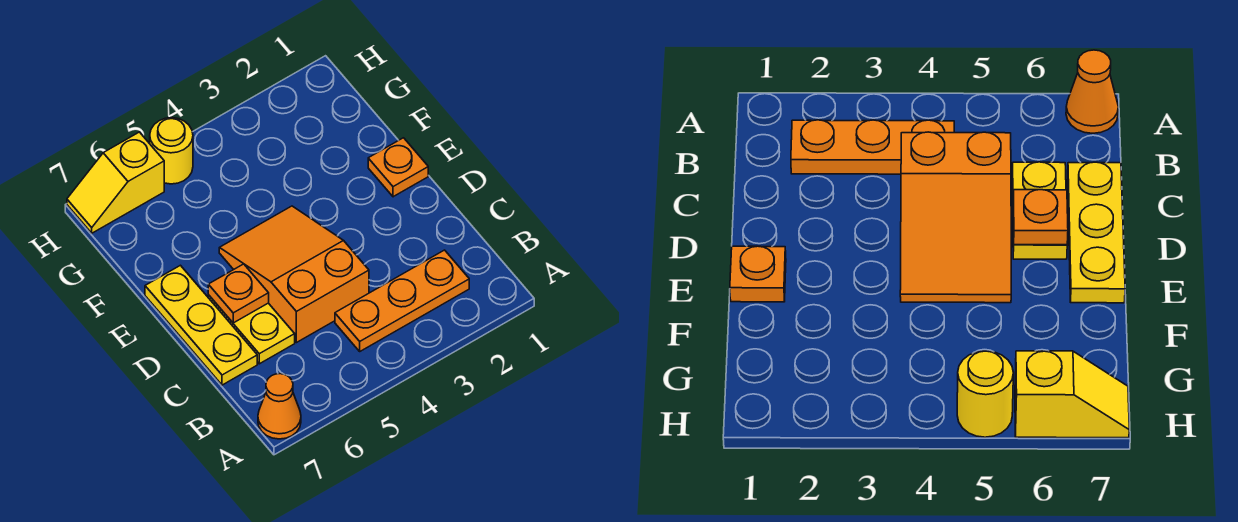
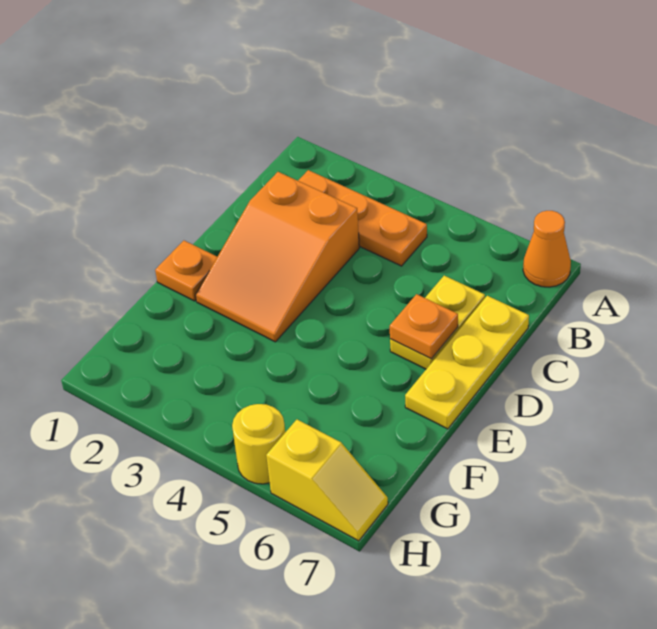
orange slope C4:E5 level 1 top C -> orange slope C2:E3 level 1 top C

